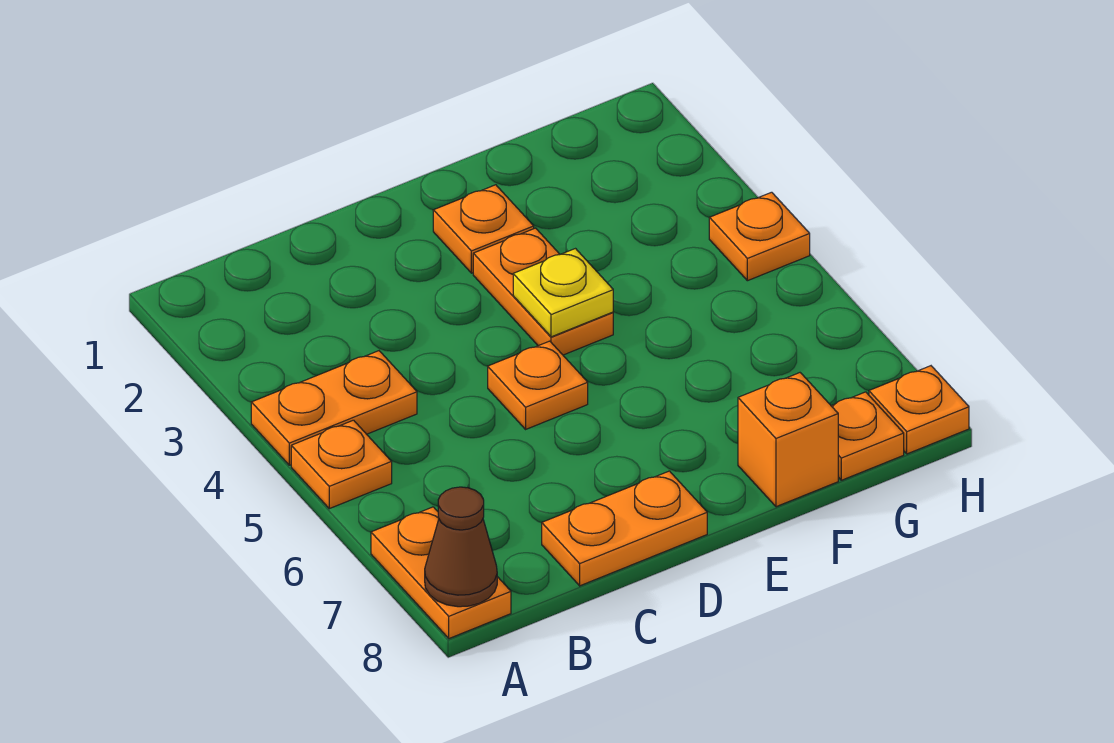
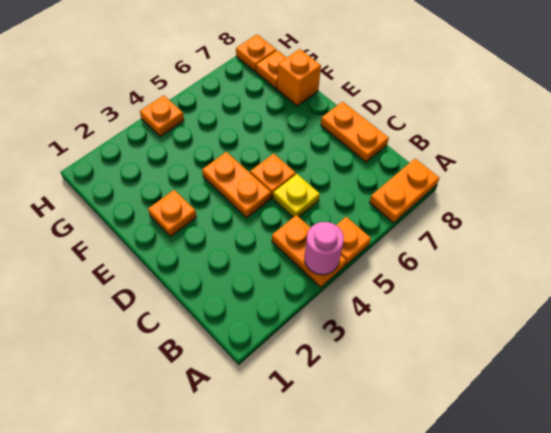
none -> pink round brick A4 level 2
brown cone A8 level 2 -> none
orange plate E3:E4 level 1 -> orange plate D4:E4 level 1
yellow plate E4 level 2 -> yellow plate C5 level 1

